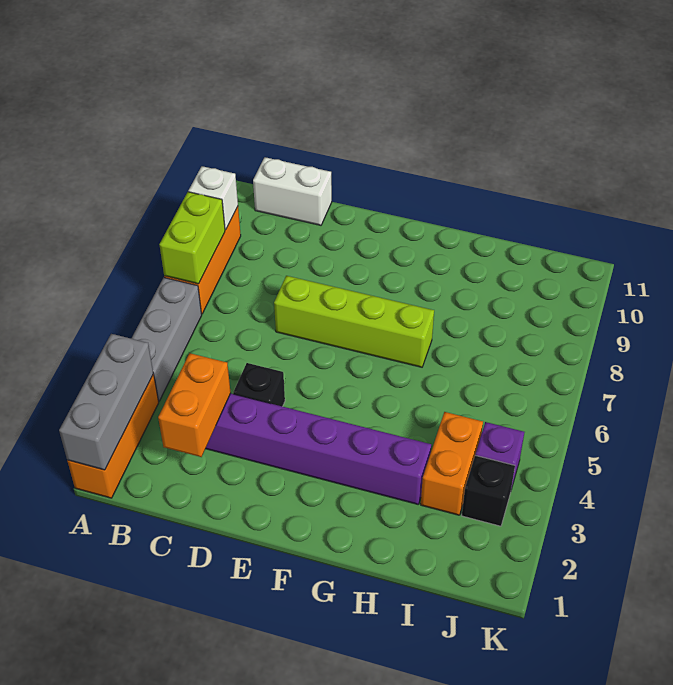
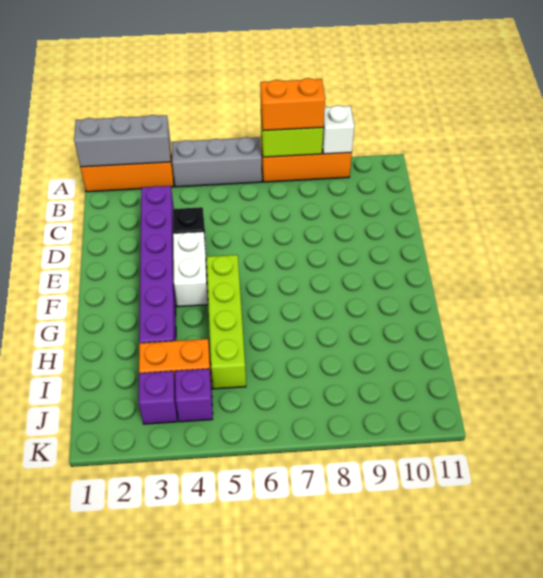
white brick B11:C11 level 1 -> white brick E4:F4 level 1
orange brick C2:C3 level 2 -> orange brick A7:A8 level 3
lime brick D7:G7 level 1 -> lime brick F5:I5 level 1
black brick J3 level 1 -> purple brick J3 level 1

